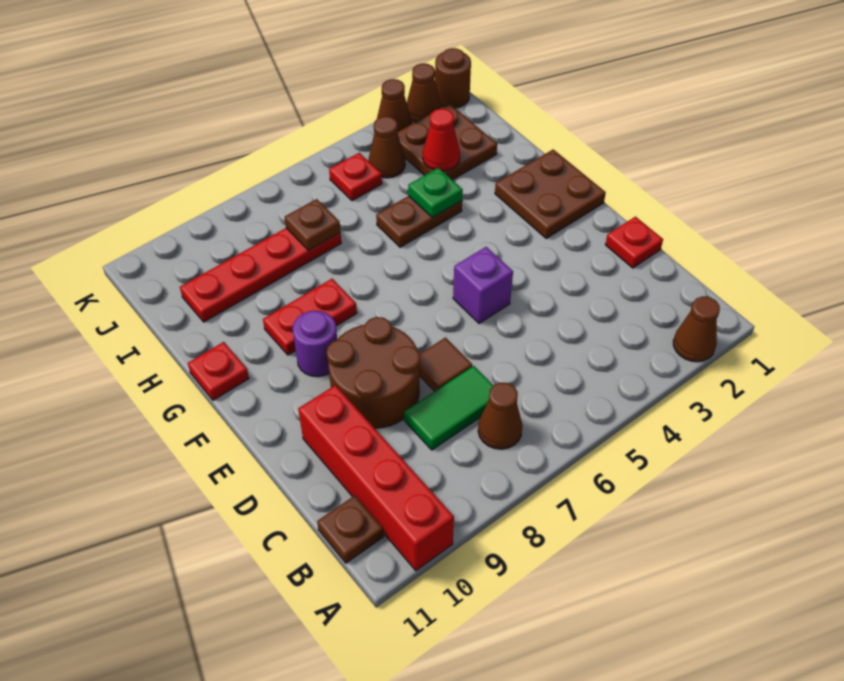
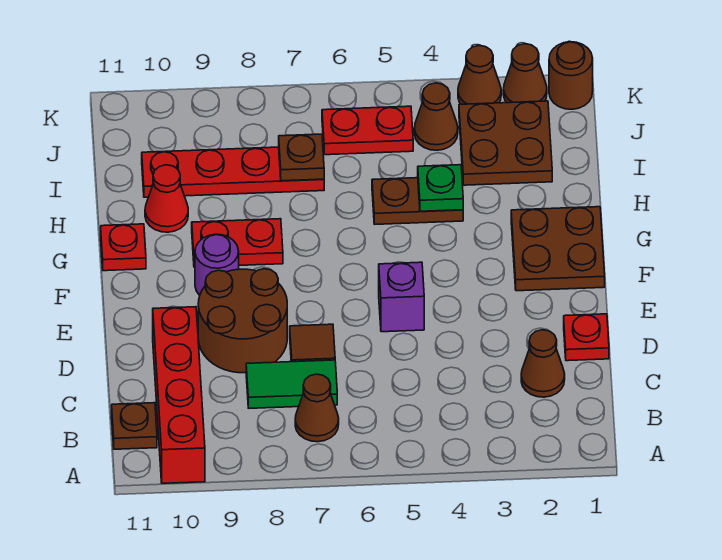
brown cone A2 level 1 -> brown cone C2 level 1
red cone I3 level 2 -> red cone H10 level 1
red plate J5 level 1 -> red plate J5:J6 level 1

